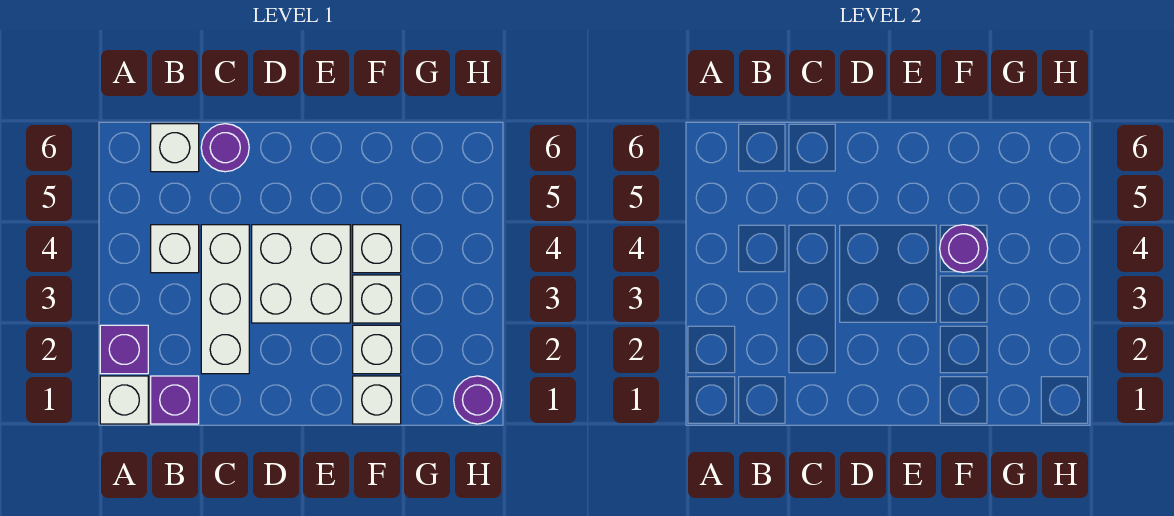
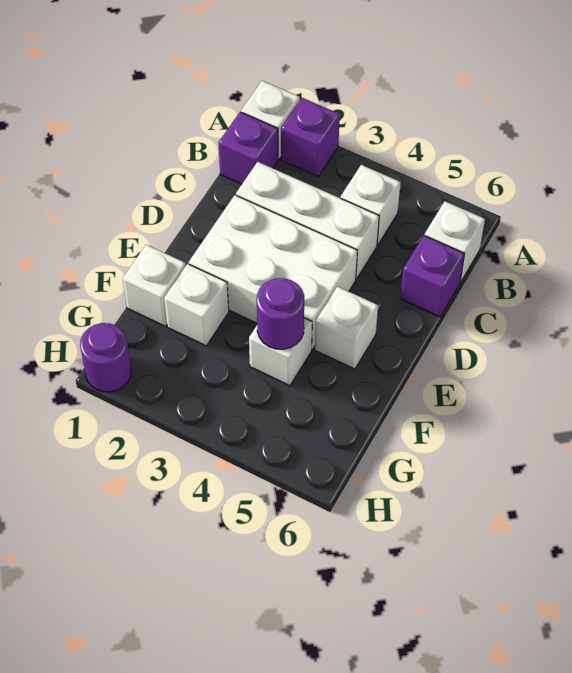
purple round brick C6 level 1 -> purple brick C6 level 1
white brick D3:E4 level 1 -> white brick D2:E4 level 1
white brick F3 level 1 -> white brick E5 level 1

